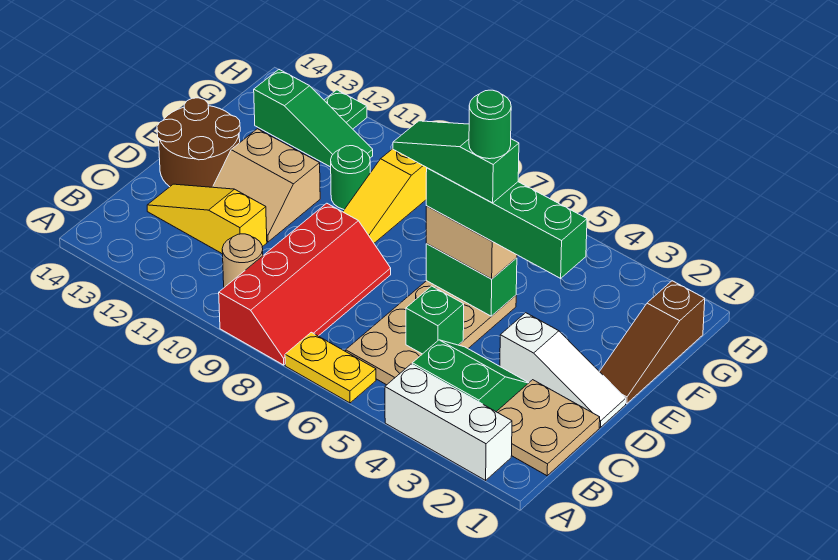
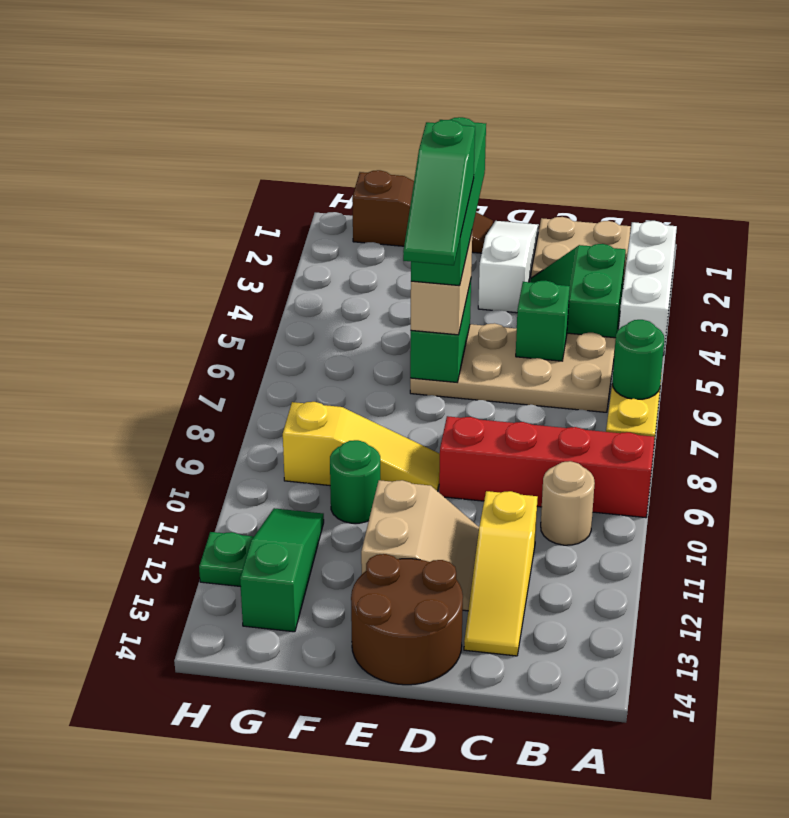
green round brick E5 level 6 -> green round brick A6 level 2

